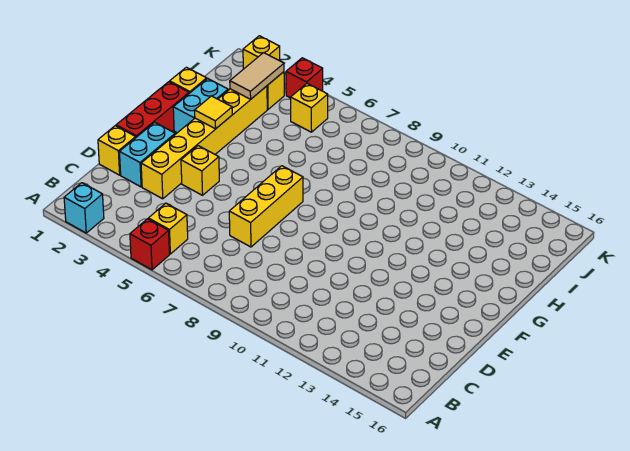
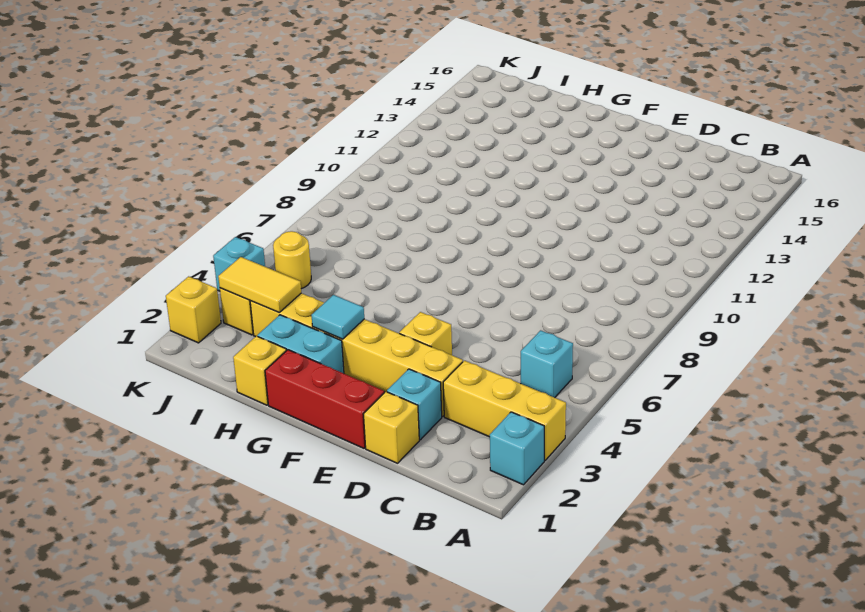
red brick A5 level 1 -> none
yellow brick B5 level 1 -> cyan brick B5 level 1
cyan brick D2:E2 level 1 -> cyan brick D2 level 1
yellow brick D7:F7 level 1 -> yellow brick A3:C3 level 1
yellow tile G3 level 2 -> cyan tile G3 level 2
tan tile I3:J3 level 2 -> yellow tile I3:J3 level 2
yellow brick J5 level 1 -> yellow round brick J5 level 1
red brick K4 level 1 -> cyan brick K4 level 1

